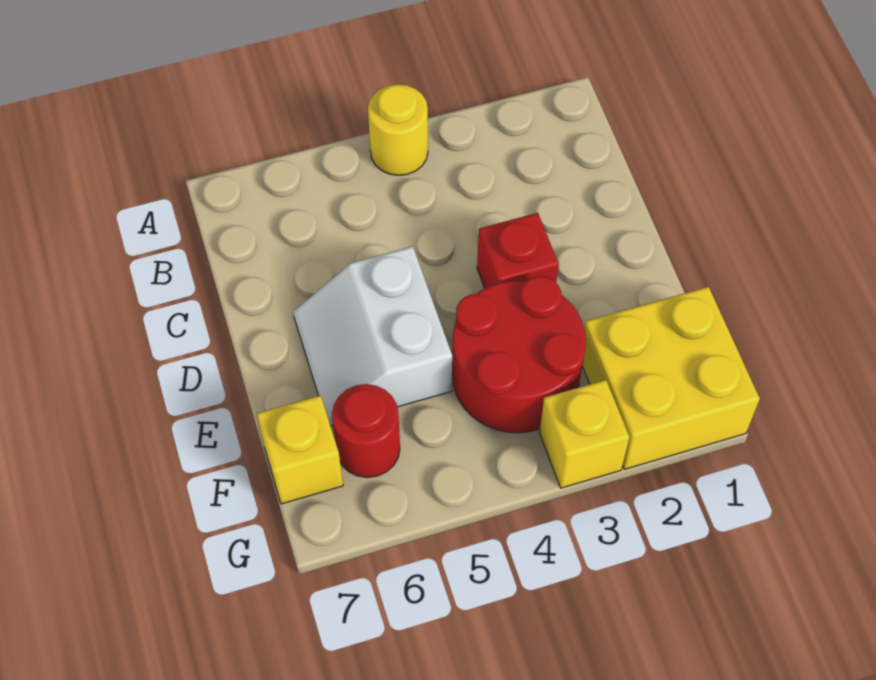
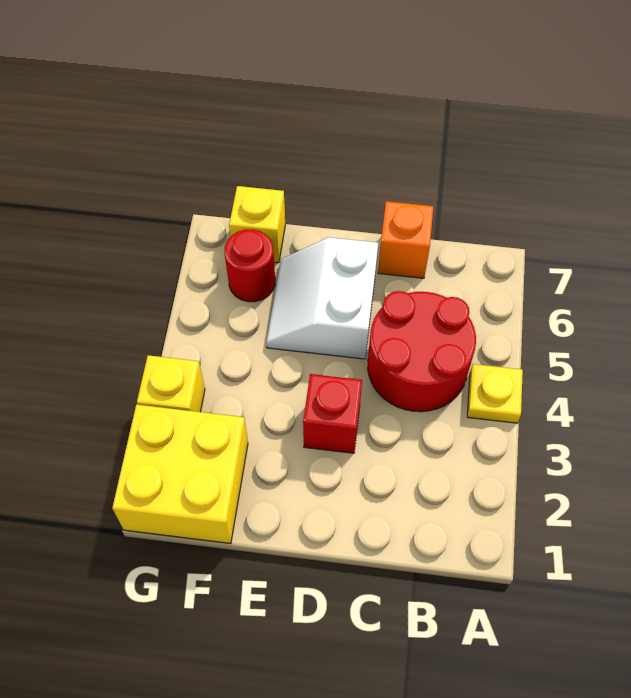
yellow round brick A4 level 1 -> yellow plate A4 level 1
none -> orange brick C7 level 1
white slope D5:E6 level 1 top 5 -> white slope D5:E6 level 1 top D
red round brick E3:F4 level 1 -> red round brick B4:C5 level 1

